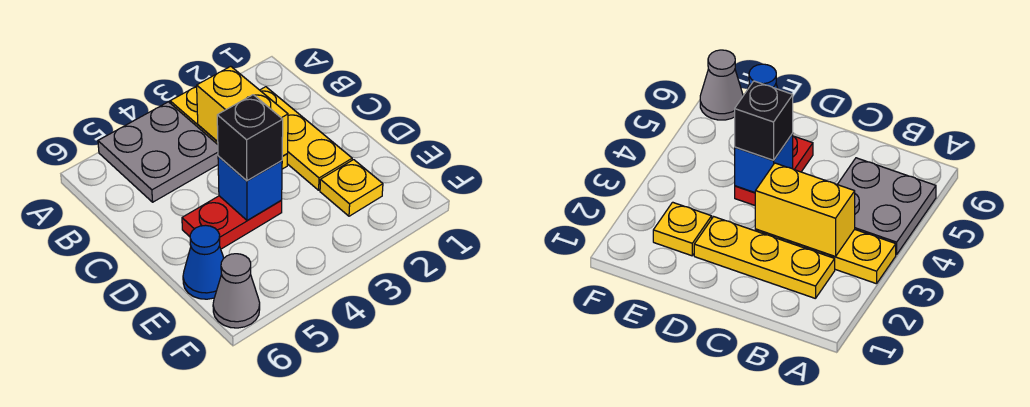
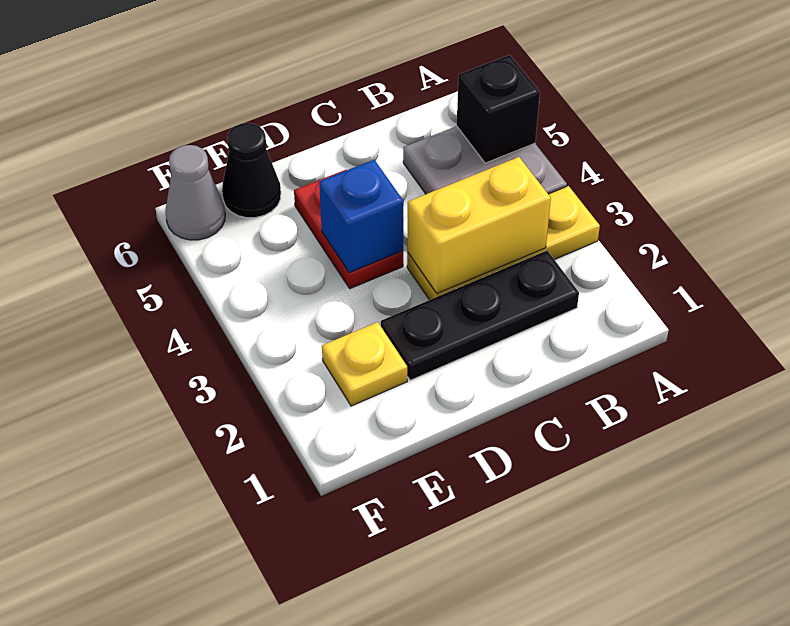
yellow plate B2:D2 level 1 -> black plate B2:D2 level 1
black brick D4 level 3 -> black brick A5 level 2
blue cone E6 level 1 -> black cone E6 level 1

